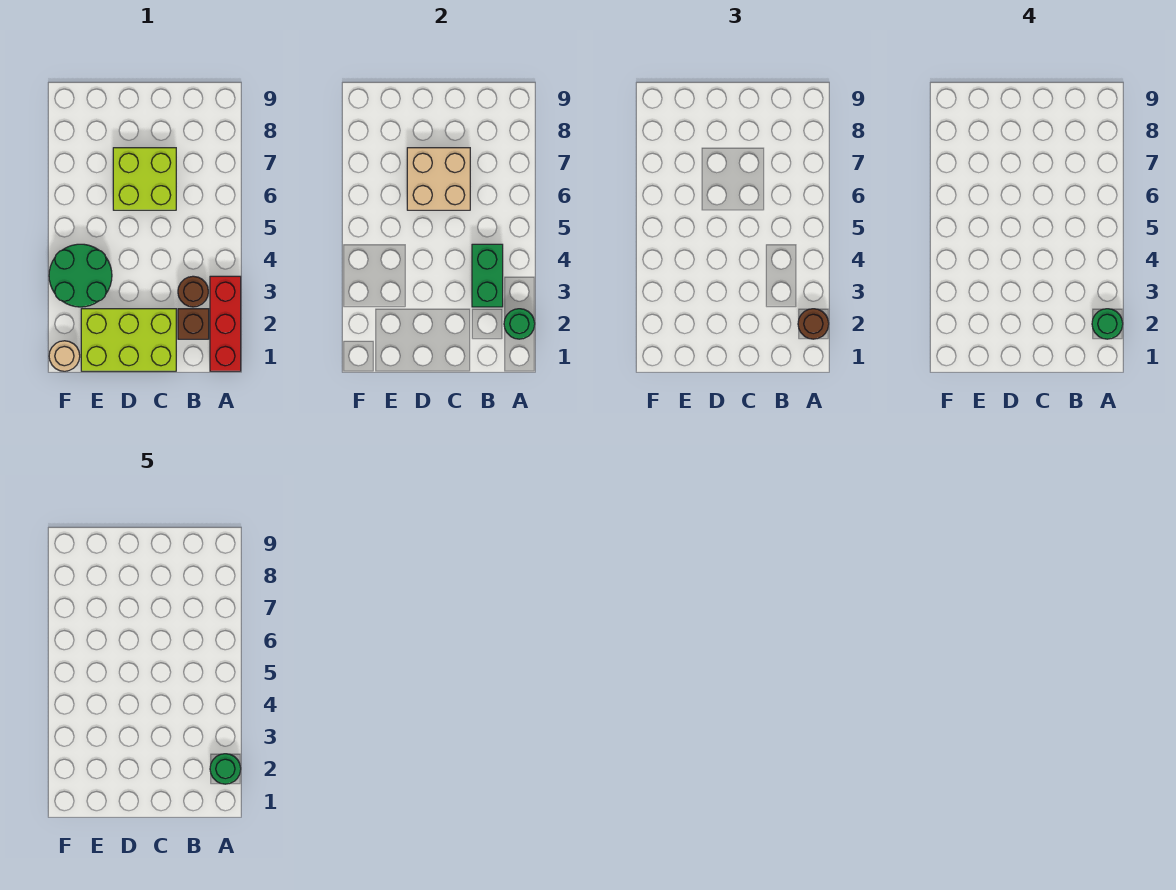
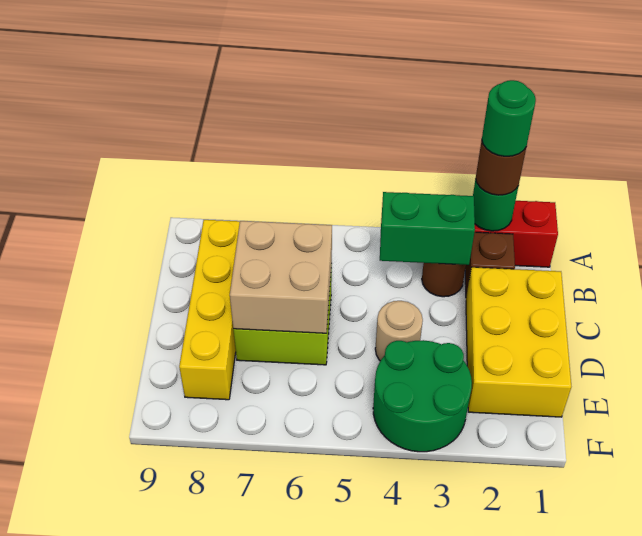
green round brick A2 level 5 -> none
none -> yellow brick B8:E8 level 1
lime brick C1:E2 level 1 -> yellow brick C1:E2 level 1
tan round brick F1 level 1 -> tan round brick D4 level 1

